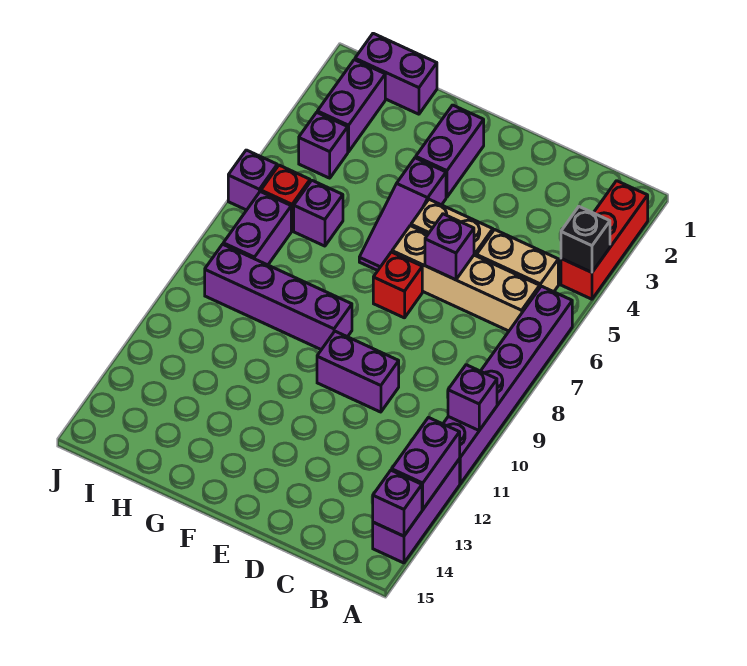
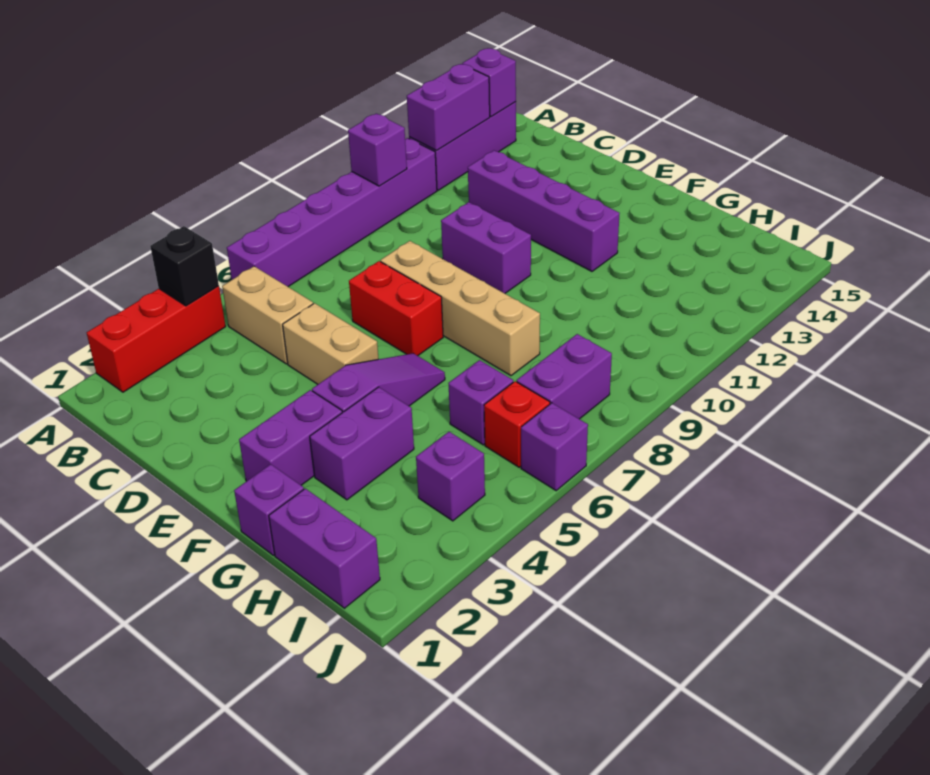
tan brick B6:E6 level 1 -> tan brick D8:G8 level 1
purple brick D6 level 2 -> purple brick G1 level 1
red brick E7 level 1 -> red brick D7:E7 level 1
purple brick F9:I9 level 1 -> purple brick C12:F12 level 1
purple brick I2:I3 level 1 -> purple brick G3:G4 level 1

